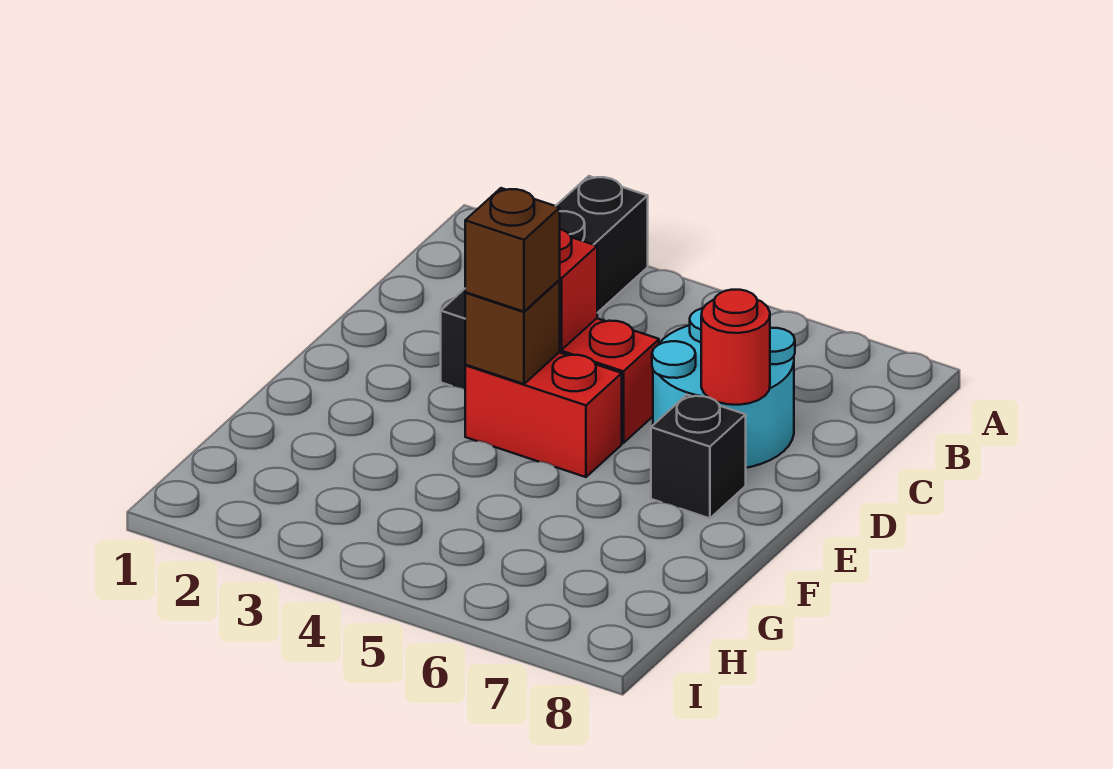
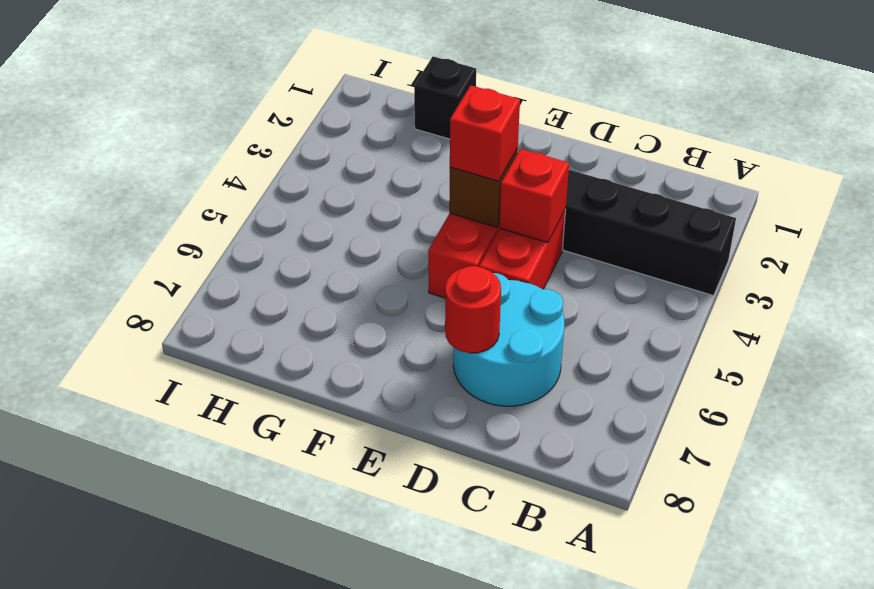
brown brick E4 level 3 -> red brick E4 level 3
black brick E7 level 1 -> black brick G1 level 1

